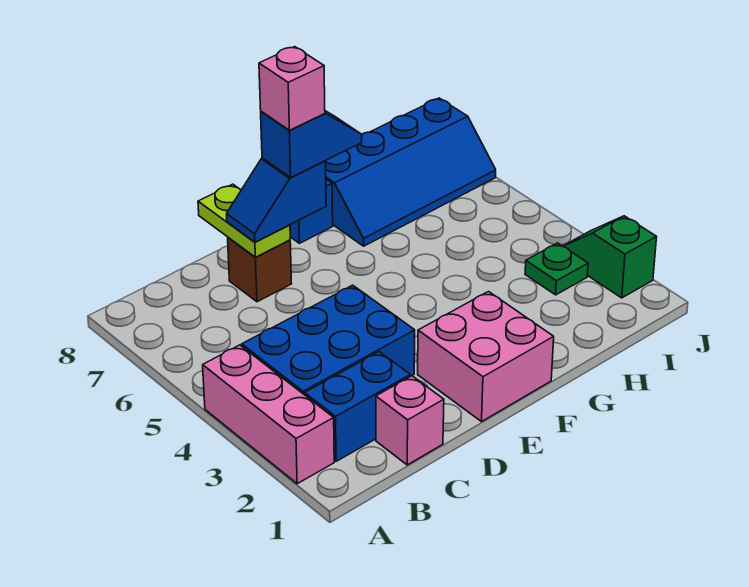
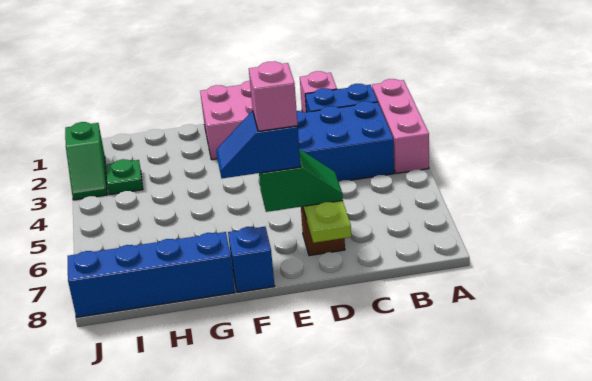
blue slope D7:E7 level 3 top E -> green slope D7:E7 level 3 top E

